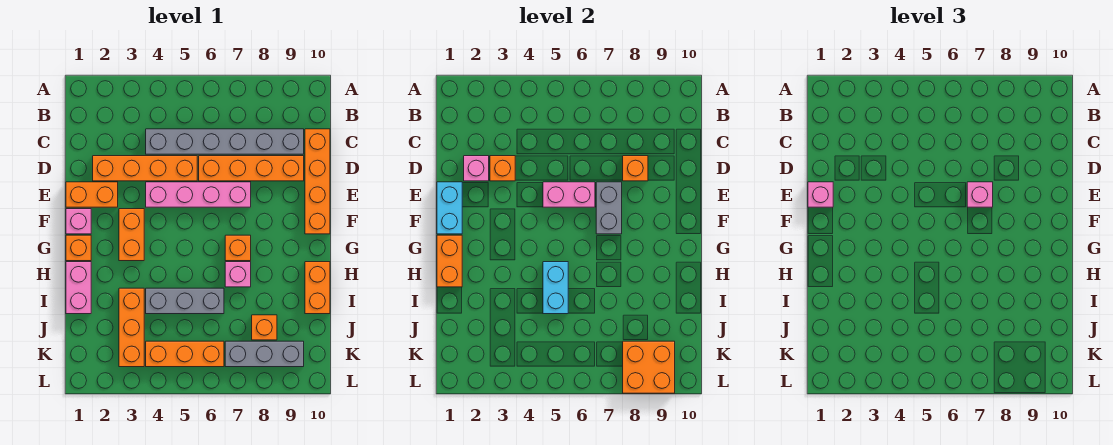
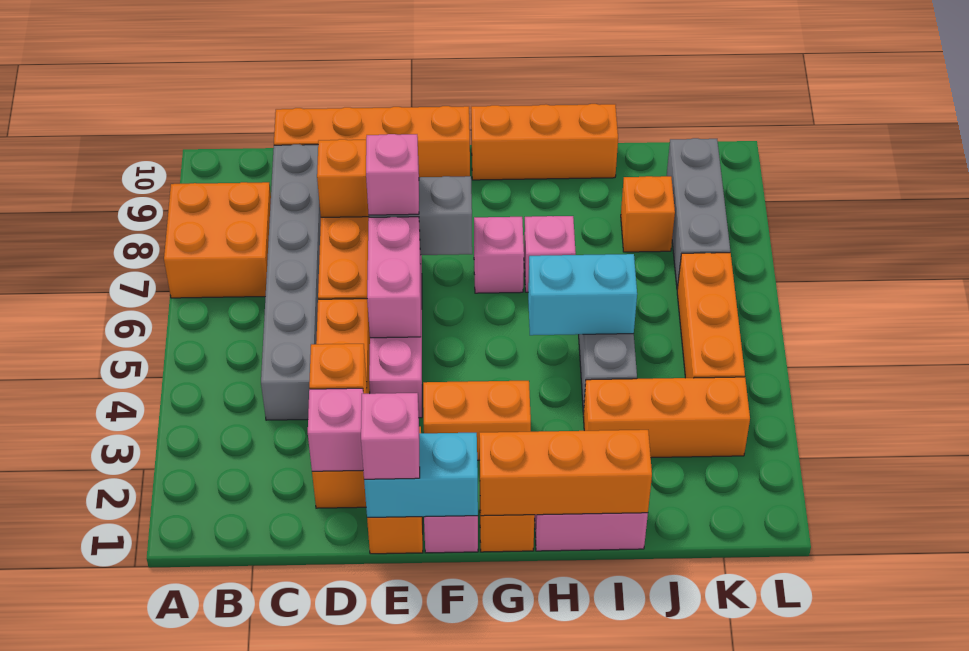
orange brick G1:H1 level 2 -> orange brick G1:I1 level 2
orange brick G7 level 1 -> pink brick G7 level 1
orange brick H10:I10 level 1 -> orange brick G10:I10 level 1
orange brick K8:L9 level 2 -> orange brick A7:B8 level 1

